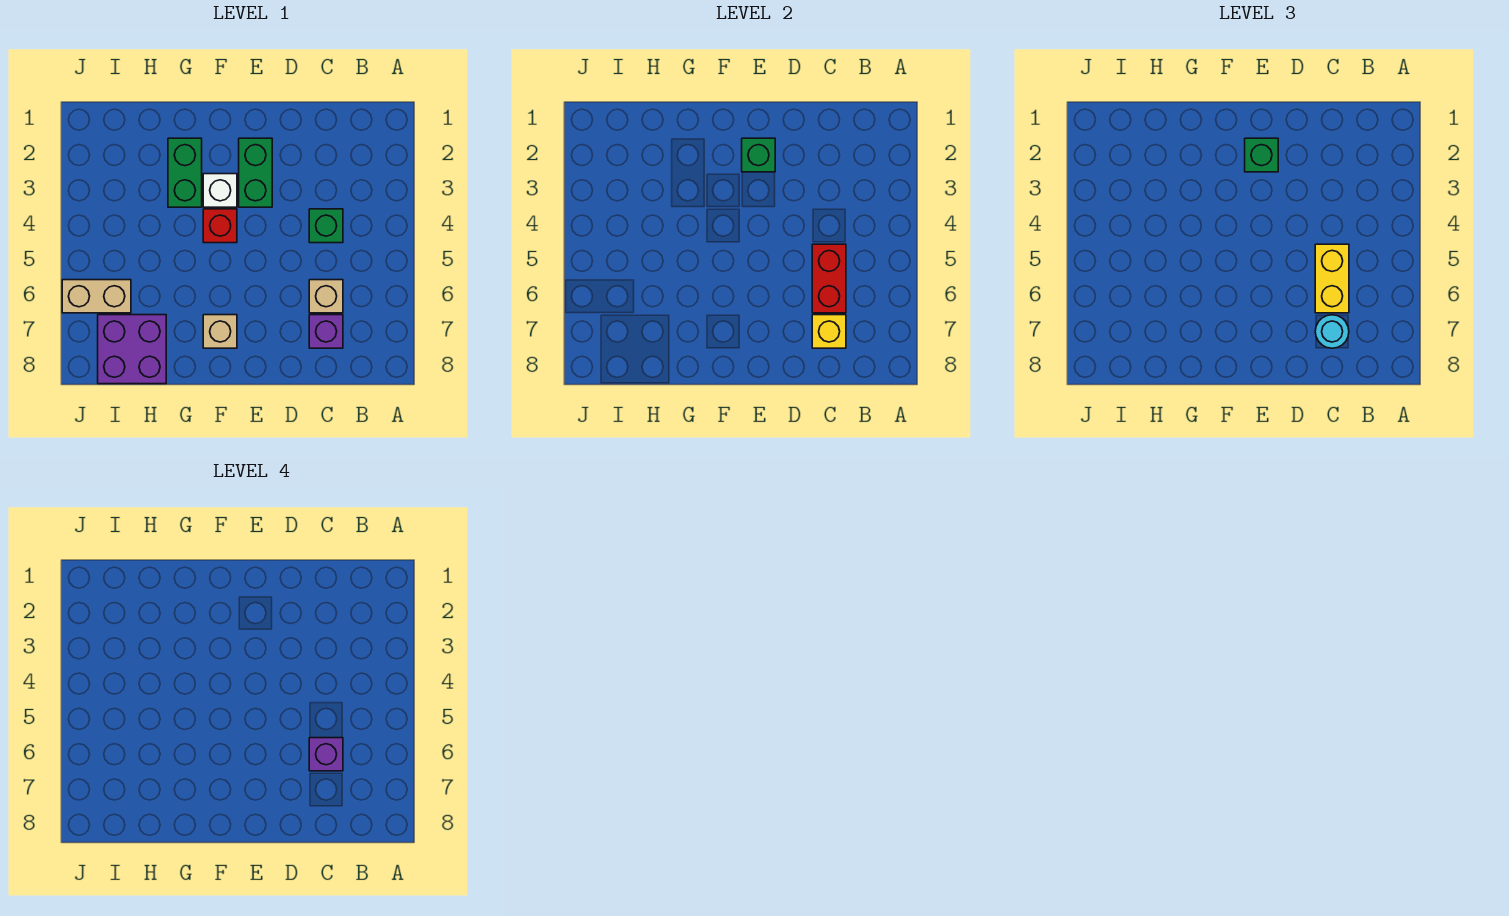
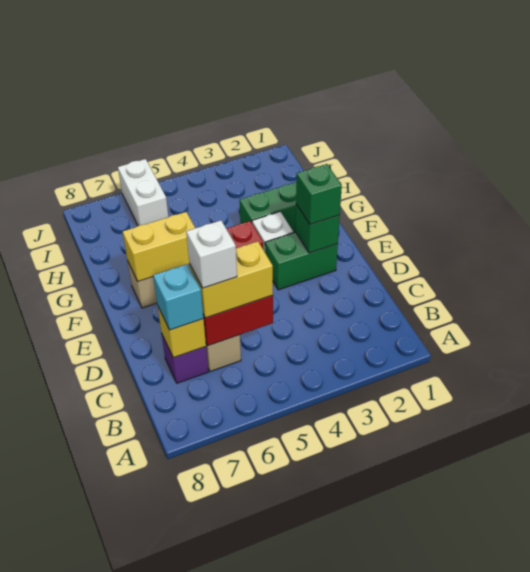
green brick C4 level 1 -> none
purple brick C6 level 4 -> white brick C6 level 4
cyan round brick C7 level 3 -> cyan brick C7 level 3
none -> yellow brick F6:F7 level 2
purple brick H7:I8 level 1 -> none
tan brick I6:J6 level 1 -> white brick I6:J6 level 1

